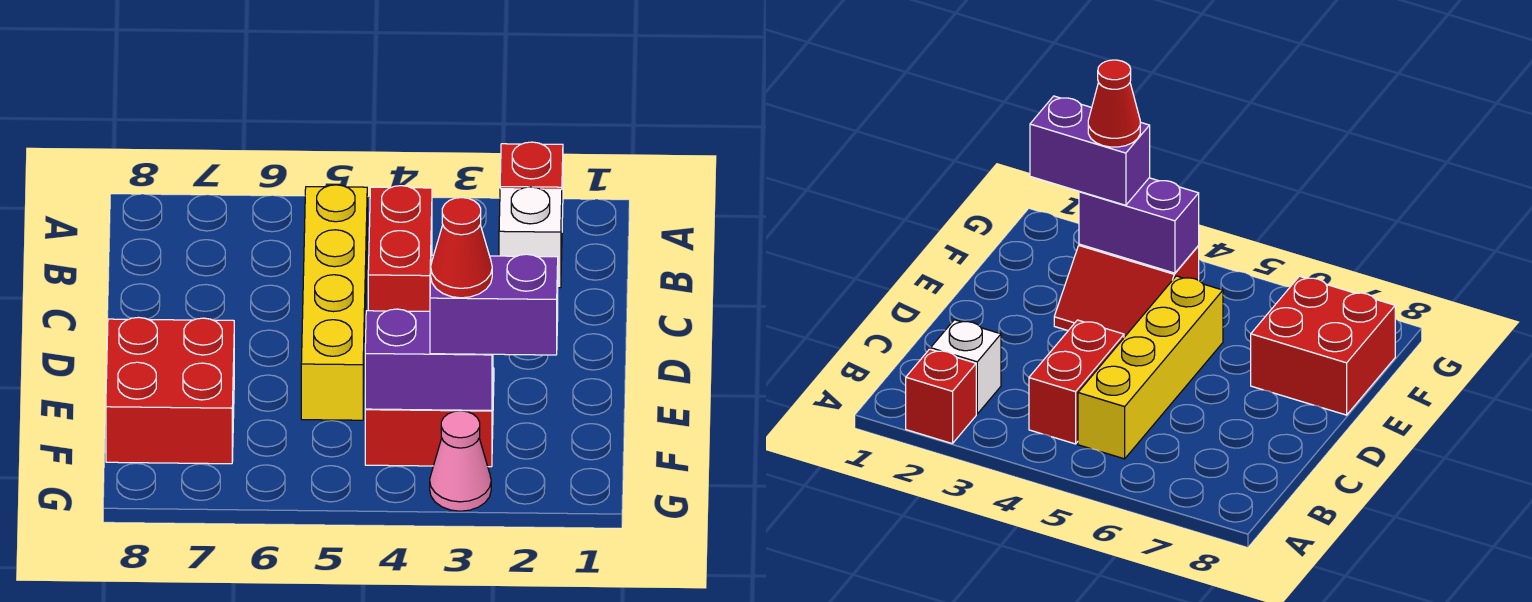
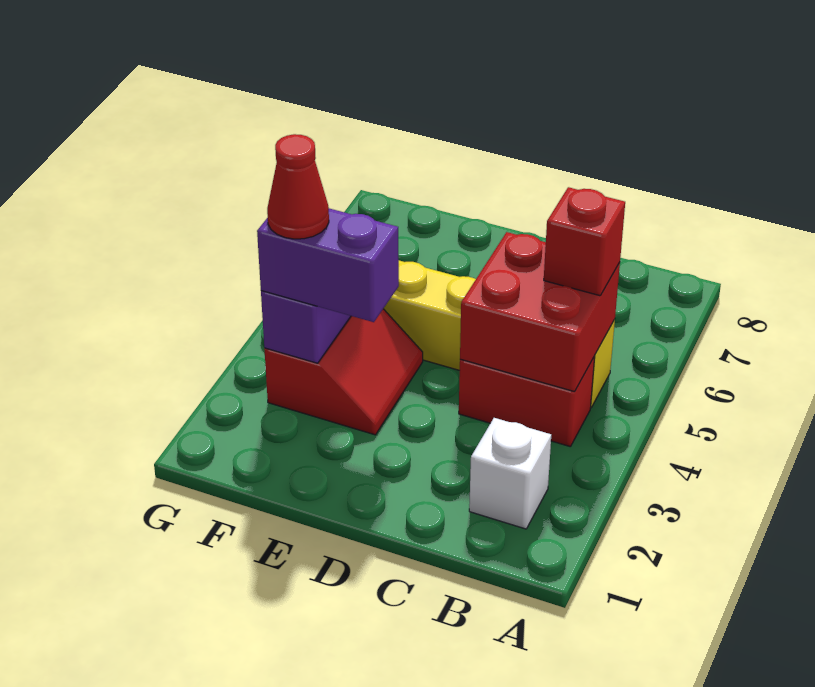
red brick A2 level 1 -> red brick B5 level 3
red brick E7:F8 level 1 -> red brick B4:C5 level 2
purple brick F2:F3 level 3 -> purple brick E3:F3 level 3
pink cone G3 level 1 -> none

